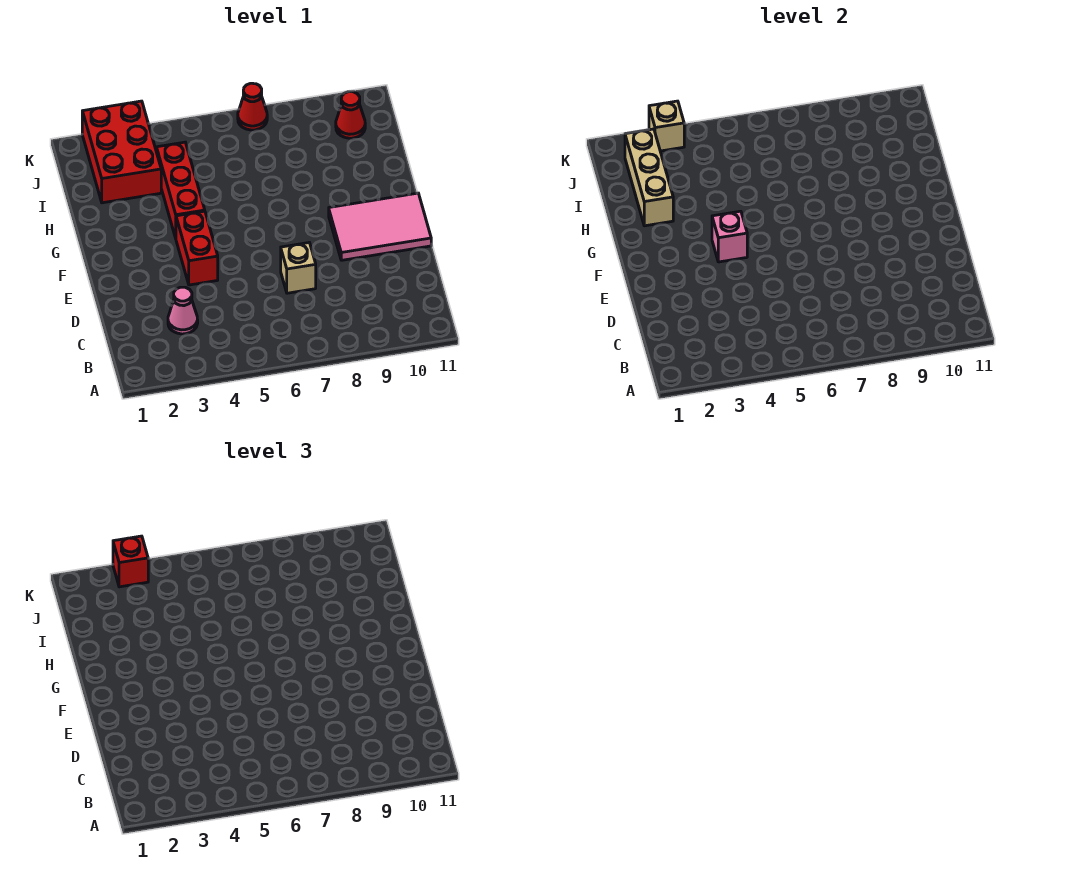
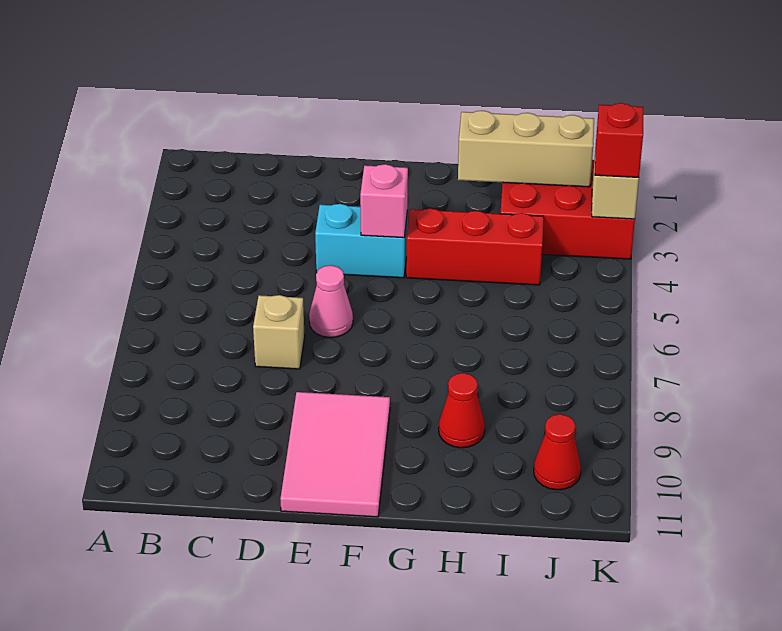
pink cone C3 level 1 -> pink cone E6 level 1
red brick E4:F4 level 1 -> cyan brick E4:F4 level 1
red cone K7 level 1 -> red cone H9 level 1

